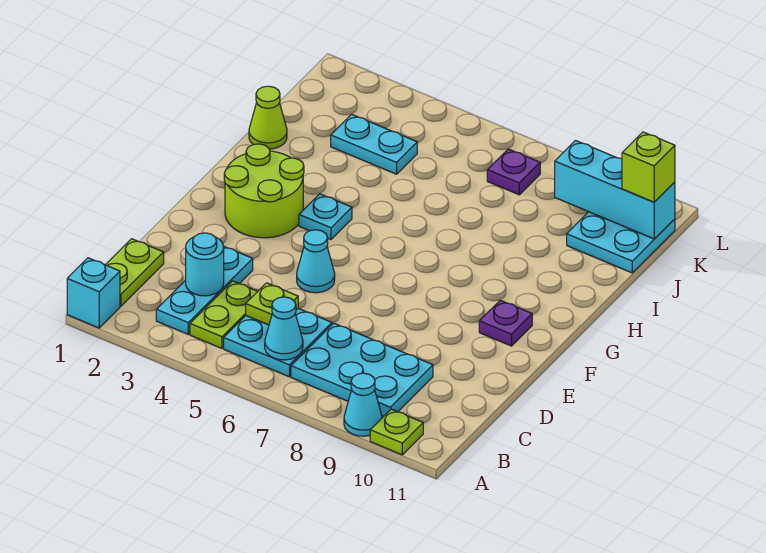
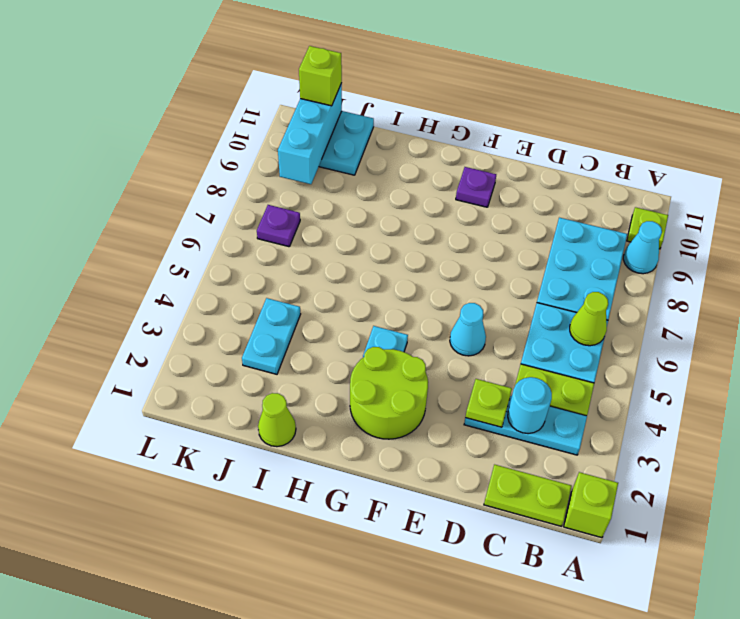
cyan brick A1 level 1 -> lime brick A1 level 1
cyan cone B6 level 2 -> lime cone B6 level 2
lime plate C5 level 2 -> lime plate D3 level 2

